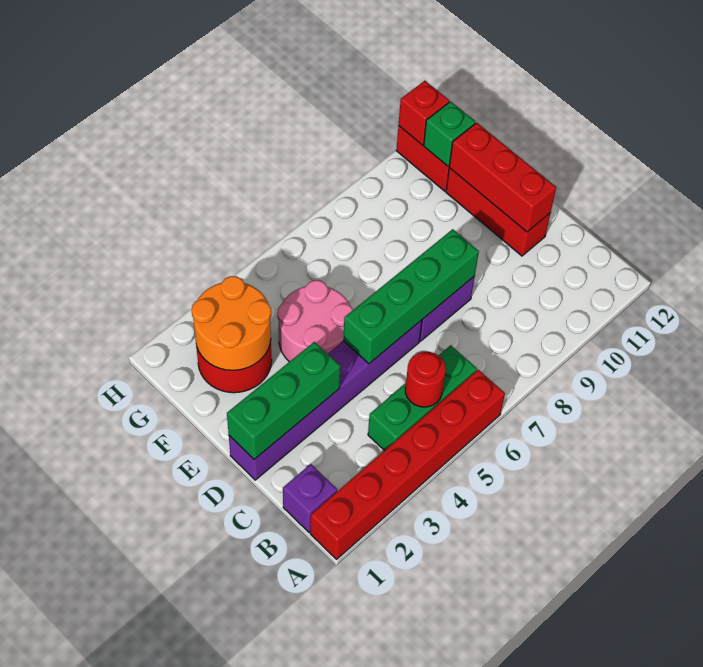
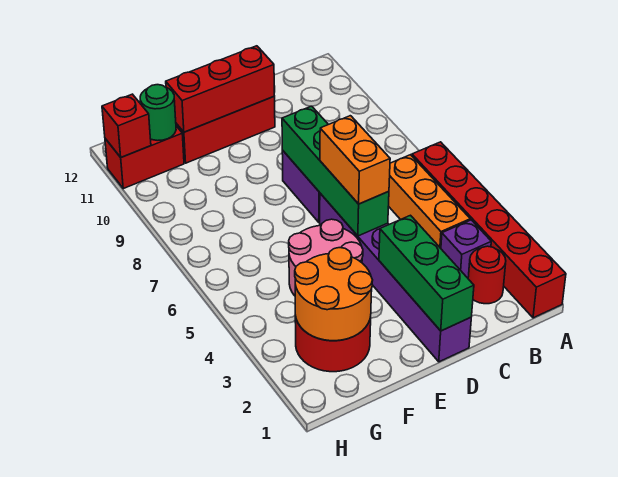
purple brick B1 level 1 -> purple brick B3 level 1
green brick B4:B6 level 1 -> orange brick B4:B6 level 1
red round brick B5 level 2 -> red round brick B2 level 1
none -> orange brick D5:D6 level 3
green brick G11 level 2 -> green round brick G11 level 2

